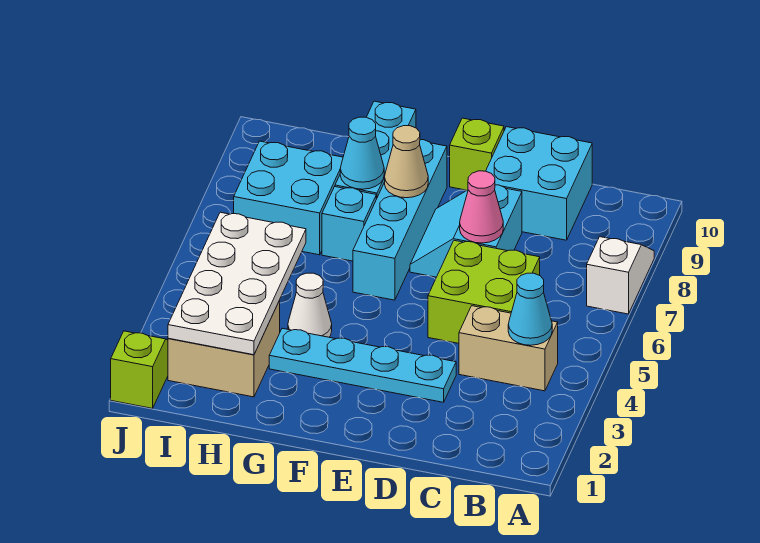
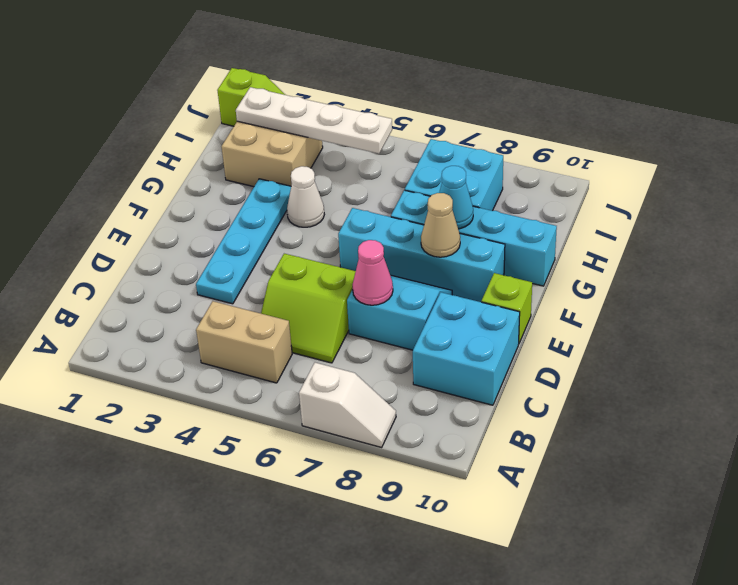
tan brick B4:C4 level 1 -> tan brick B4:B5 level 1
cyan cone B4 level 2 -> none
lime brick C5:D6 level 1 -> lime slope C5:D6 level 1 top D
white plate H2:I5 level 2 -> white plate I2:I5 level 2

